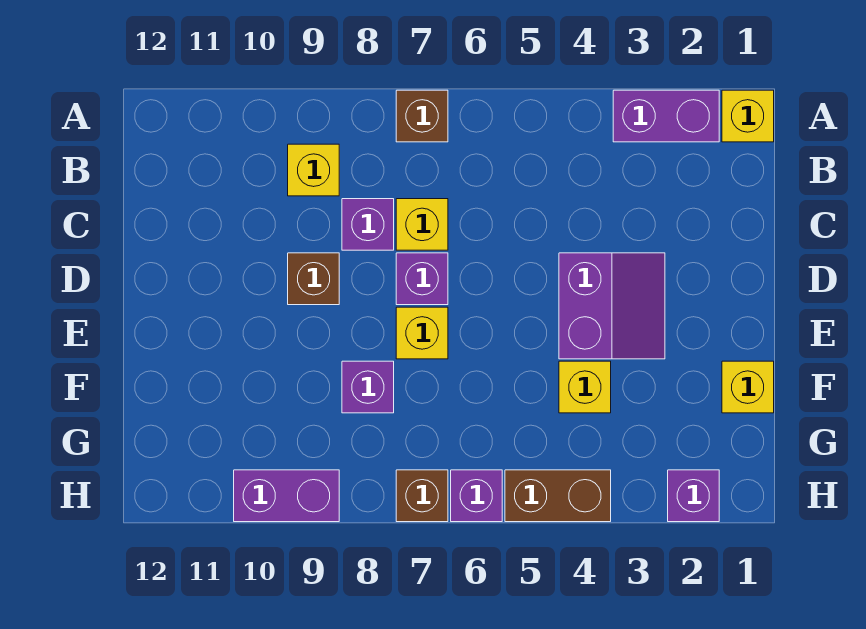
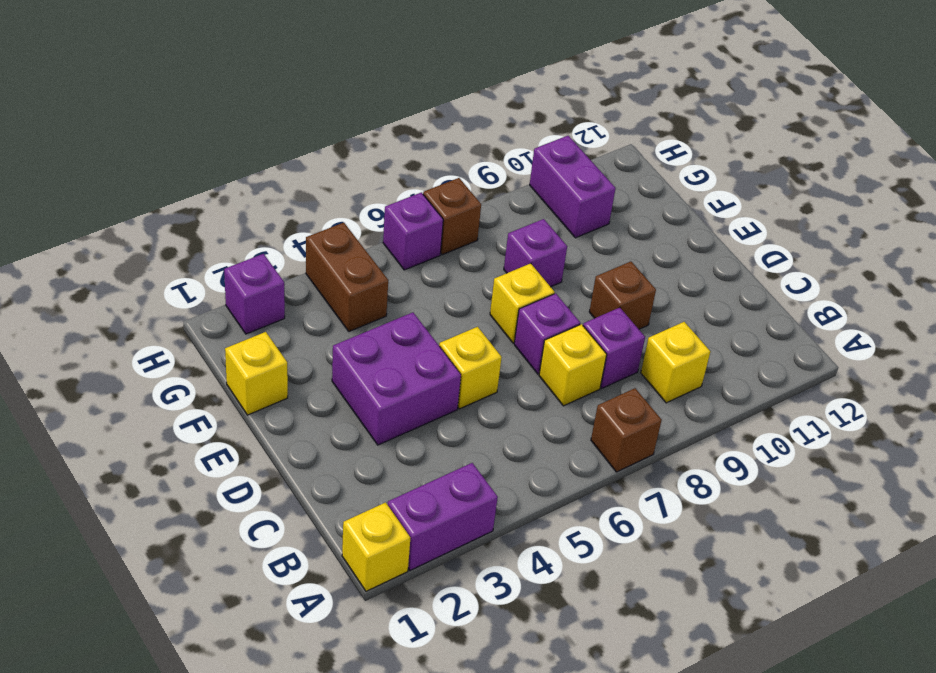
purple slope D3:E4 level 1 top 4 -> purple brick D3:E4 level 1
yellow brick F4 level 1 -> yellow brick D5 level 1
brown brick H4:H5 level 1 -> brown brick G4:H4 level 1
purple brick H9:H10 level 1 -> purple brick G10:H10 level 1

